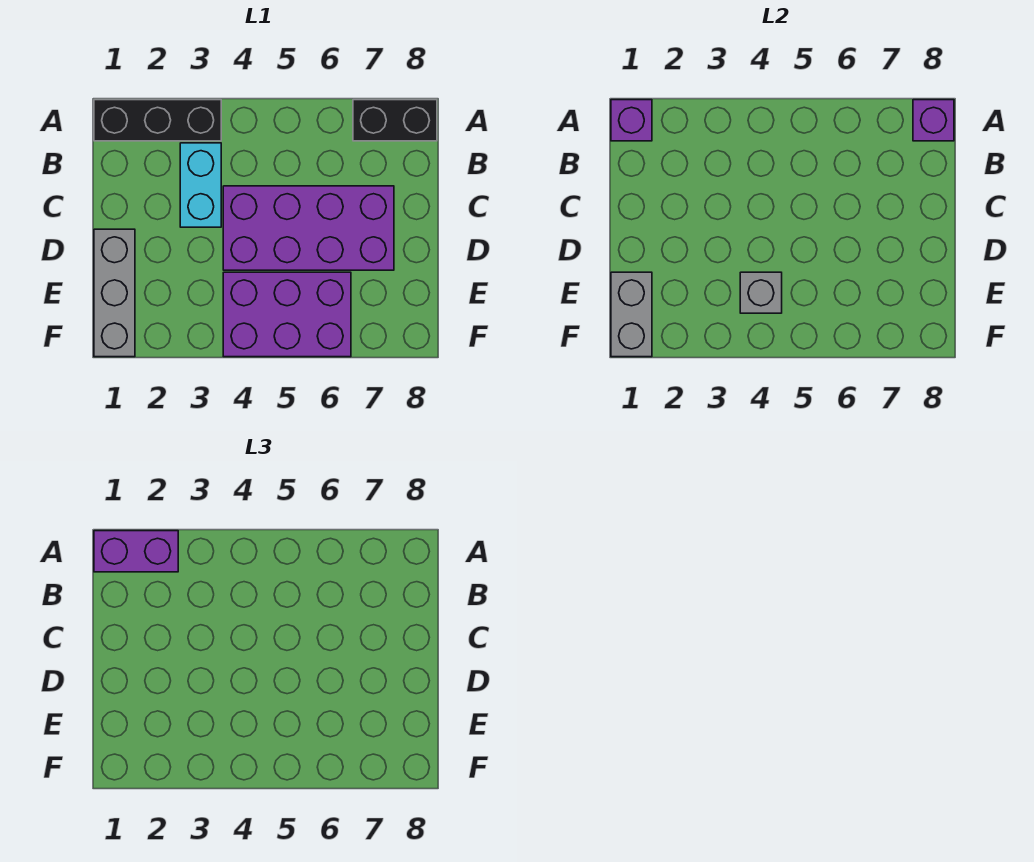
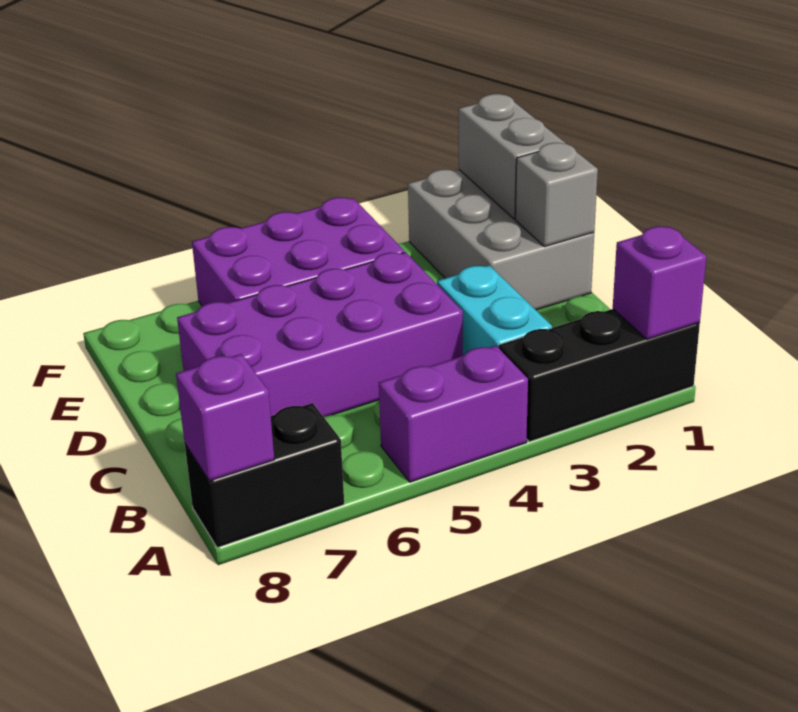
purple brick A1:A2 level 3 -> purple brick A4:A5 level 1
grey brick D1:F1 level 1 -> grey brick D1:F2 level 1
grey brick E4 level 2 -> grey brick D1 level 2

